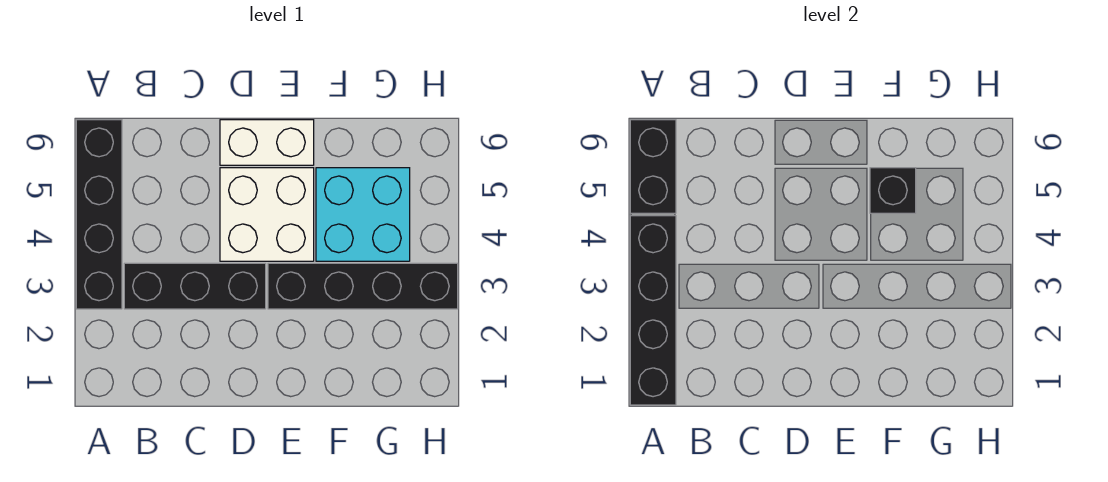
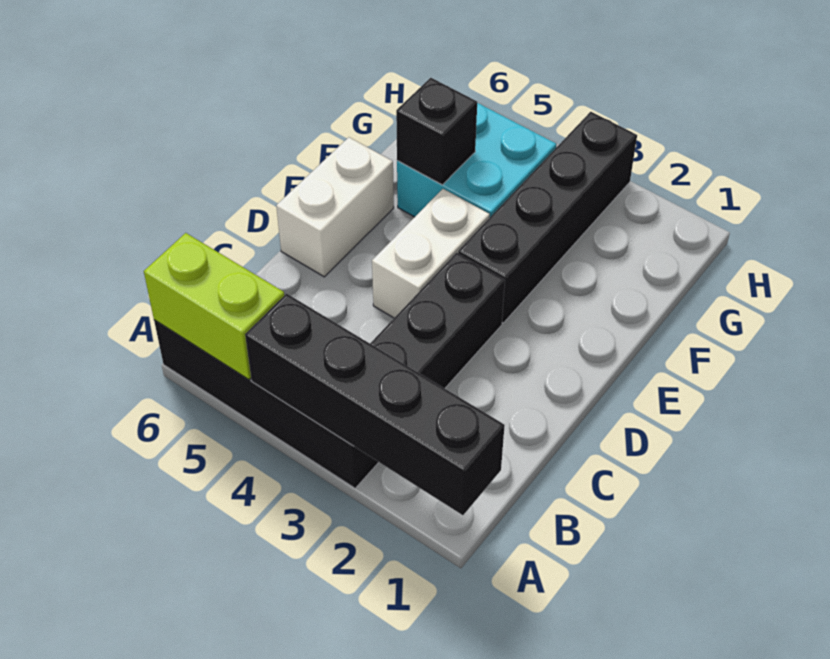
black brick A5:A6 level 2 -> lime brick A5:A6 level 2
white brick D4:E5 level 1 -> white brick D4:E4 level 1

